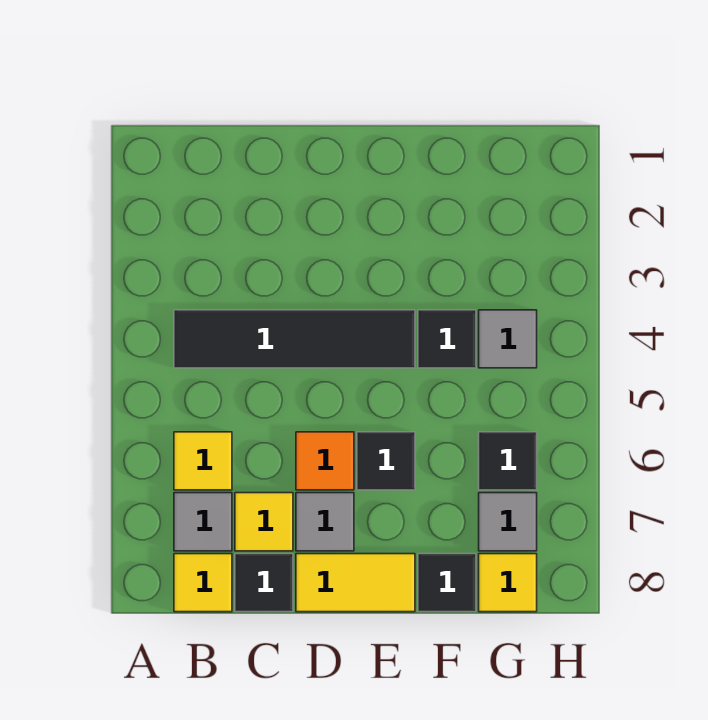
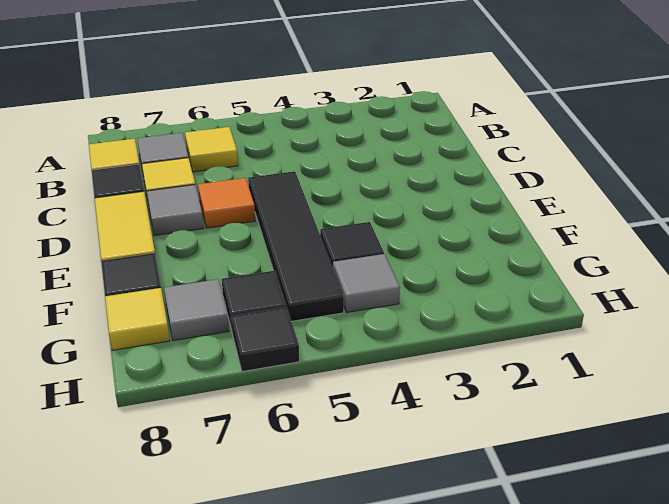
black tile B4:E4 level 1 -> black tile D5:G5 level 1
black tile E6 level 1 -> black tile H6 level 1

